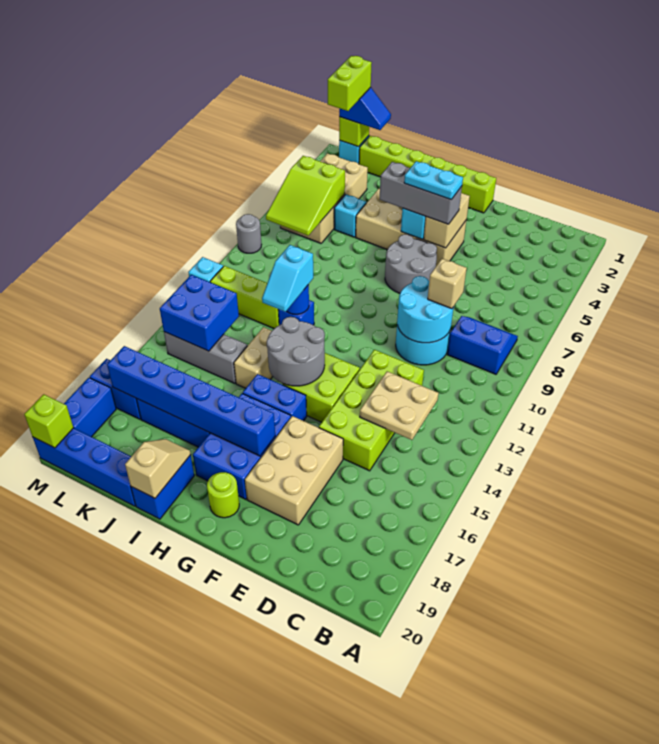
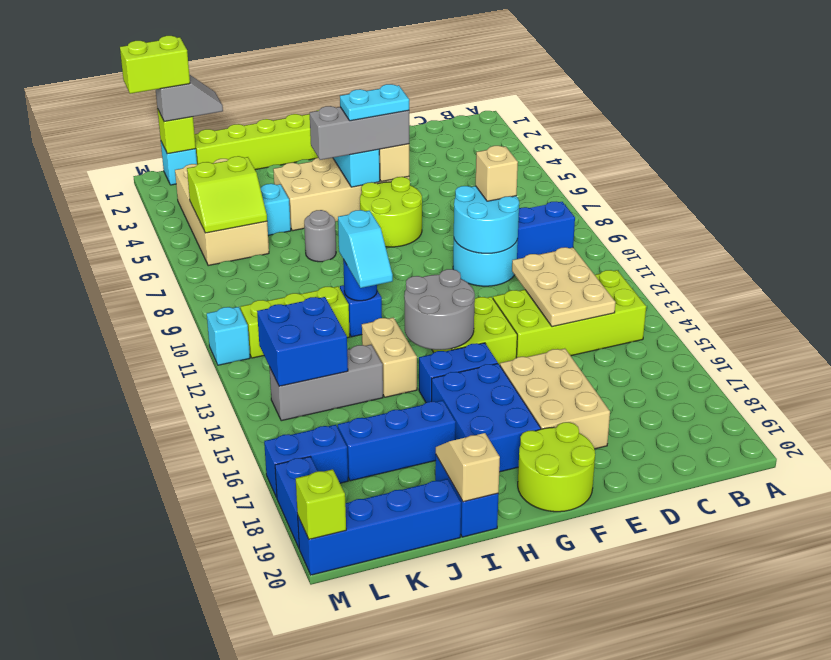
tan plate C13:D14 level 2 -> tan plate C12:D14 level 2
lime brick D12:E15 level 1 -> lime brick B13:E14 level 1
grey round brick F6:G7 level 1 -> lime round brick F6:G7 level 1
blue brick G17:L17 level 2 -> none
lime round brick G19 level 1 -> lime round brick F19:G20 level 1
blue slope K1:L1 level 3 top L -> grey slope K1:L1 level 3 top L
lime slope K5:L7 level 2 top 5 -> lime slope K5:L6 level 2 top 5
lime brick L1:L2 level 4 -> lime brick L1:M1 level 4
grey round brick M8 level 1 -> grey round brick I7 level 1

